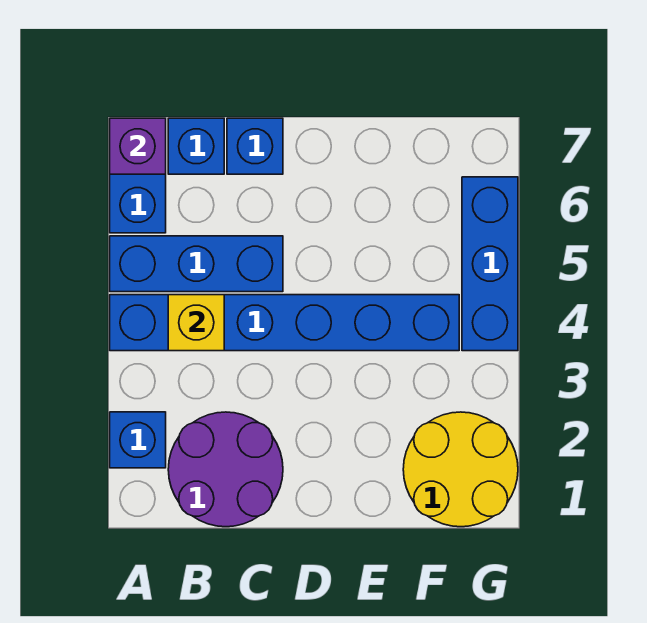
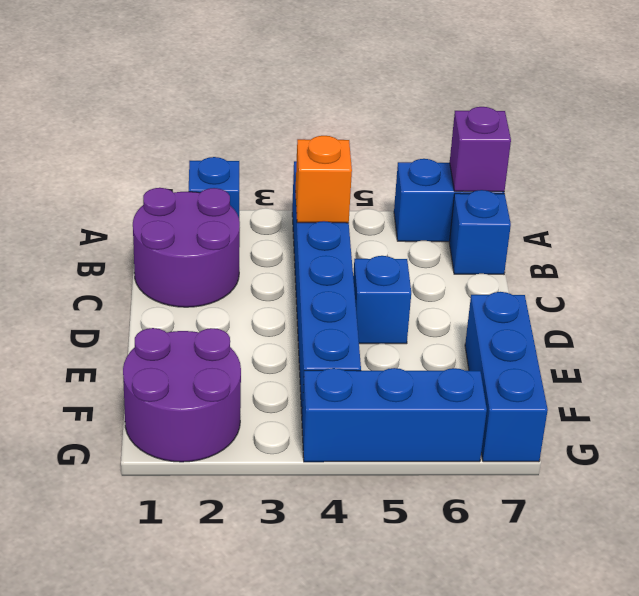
blue brick A5:C5 level 1 -> blue brick E7:G7 level 1
yellow brick B4 level 2 -> orange brick B4 level 2
blue brick C7 level 1 -> blue brick D5 level 1
yellow round brick F1:G2 level 1 -> purple round brick F1:G2 level 1

